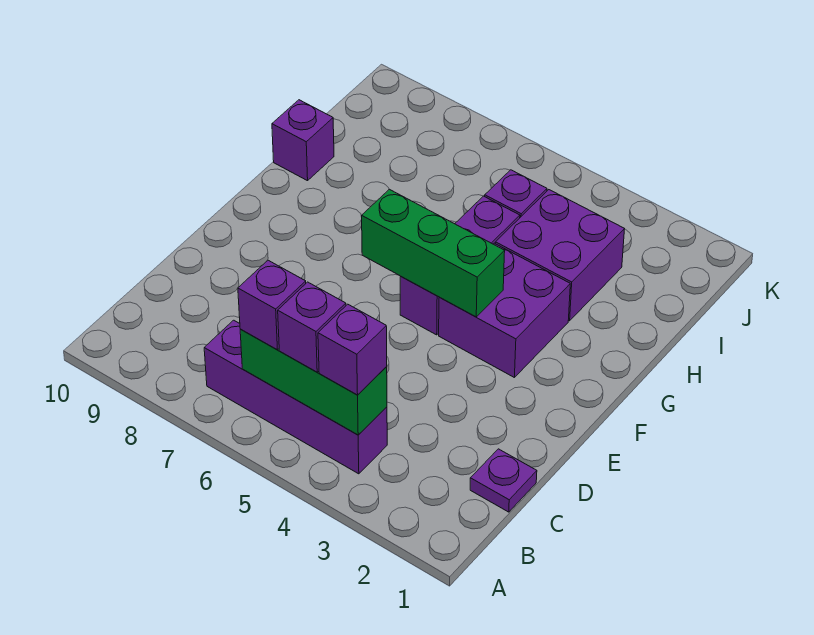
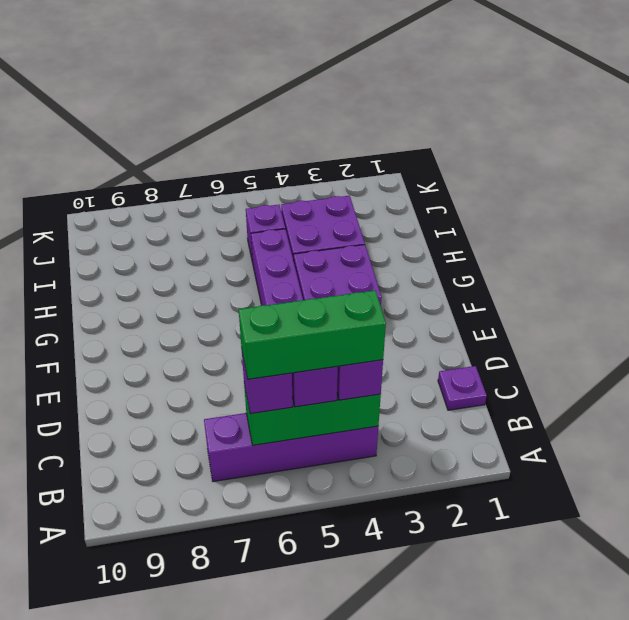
green brick F4:F6 level 2 -> green brick B4:B6 level 4
purple brick H10 level 1 -> none

